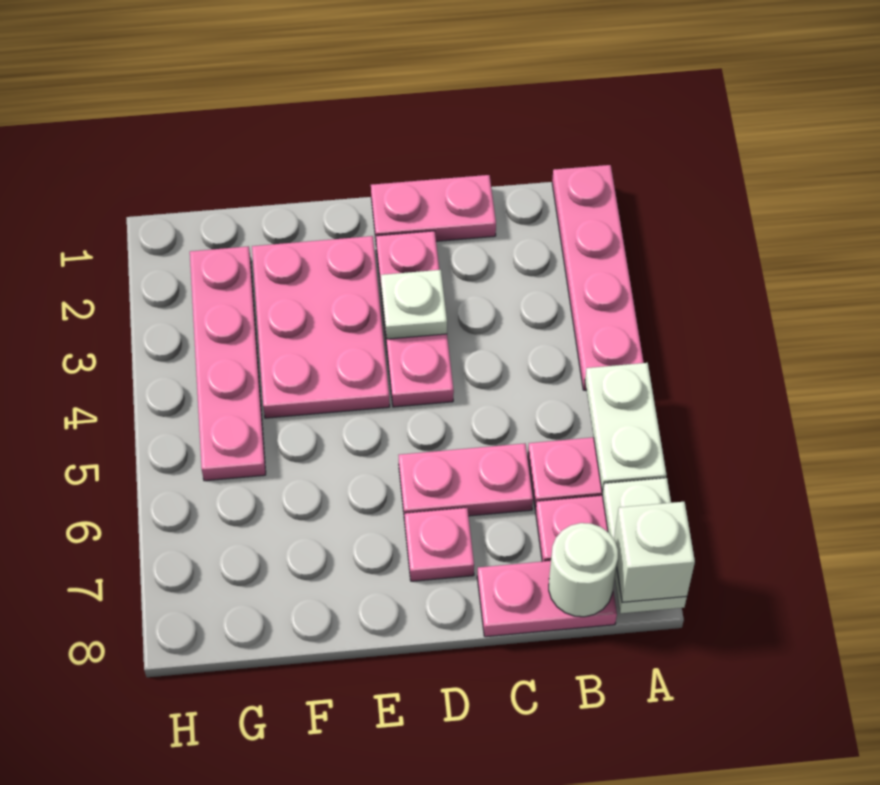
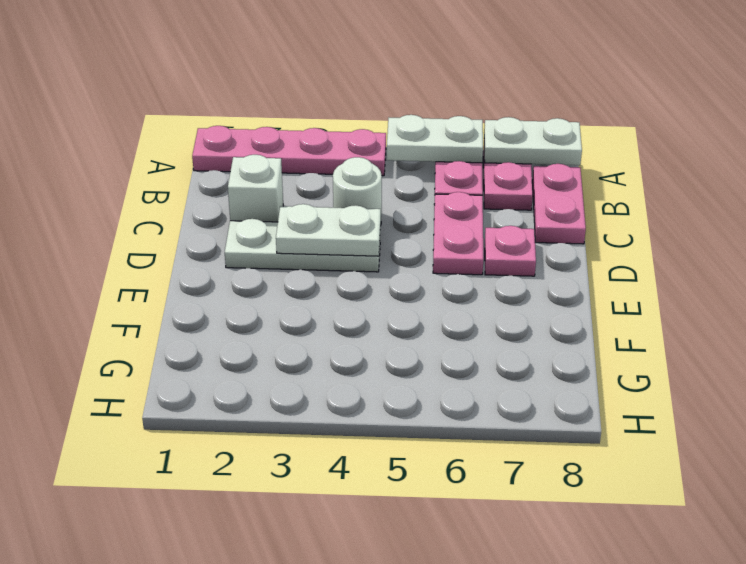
white brick A8 level 3 -> white brick C2 level 1
white round brick B8 level 2 -> white round brick C4 level 1
pink plate C1:D1 level 1 -> none
pink plate D2:D4 level 1 -> white plate D2:D4 level 1
white plate D3 level 2 -> white plate D3:D4 level 2
pink plate E2:F4 level 1 -> none
pink plate G2:G5 level 1 -> none

